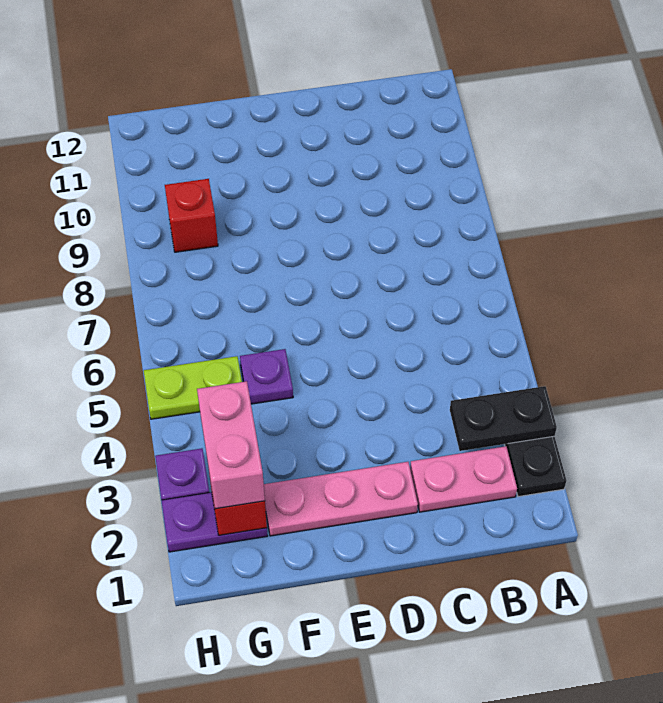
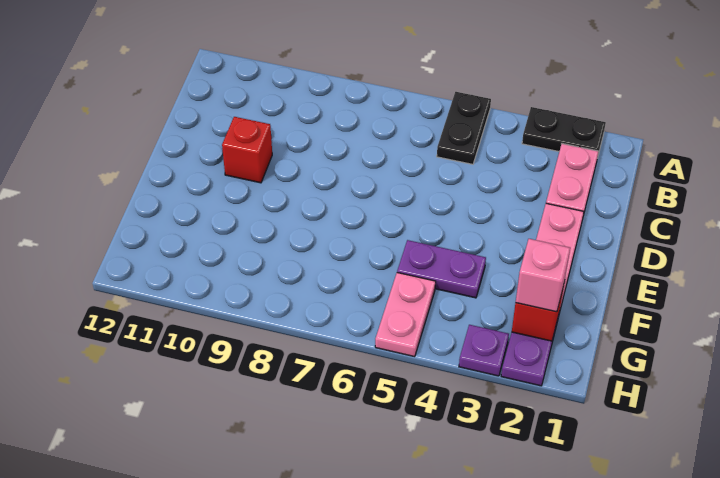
black plate A3:B3 level 2 -> black plate A5:B5 level 1
purple plate F5 level 1 -> purple plate F4:F5 level 1
pink brick G2:G3 level 3 -> pink brick G2 level 3
lime plate G5:H5 level 1 -> pink plate G5:H5 level 1
red brick G9 level 1 -> red brick D10 level 1

